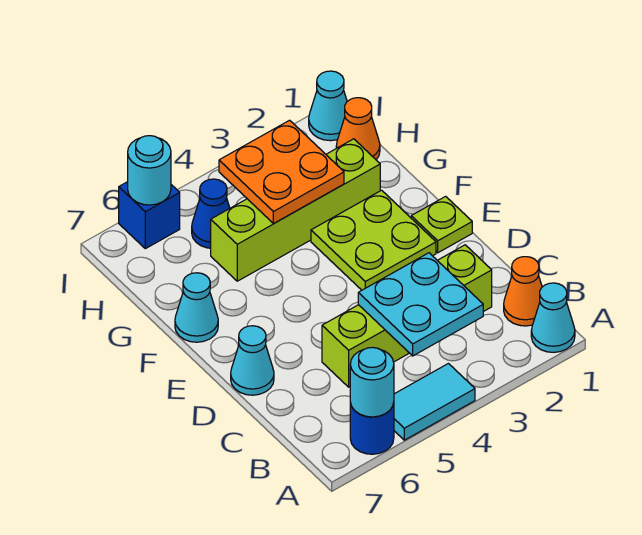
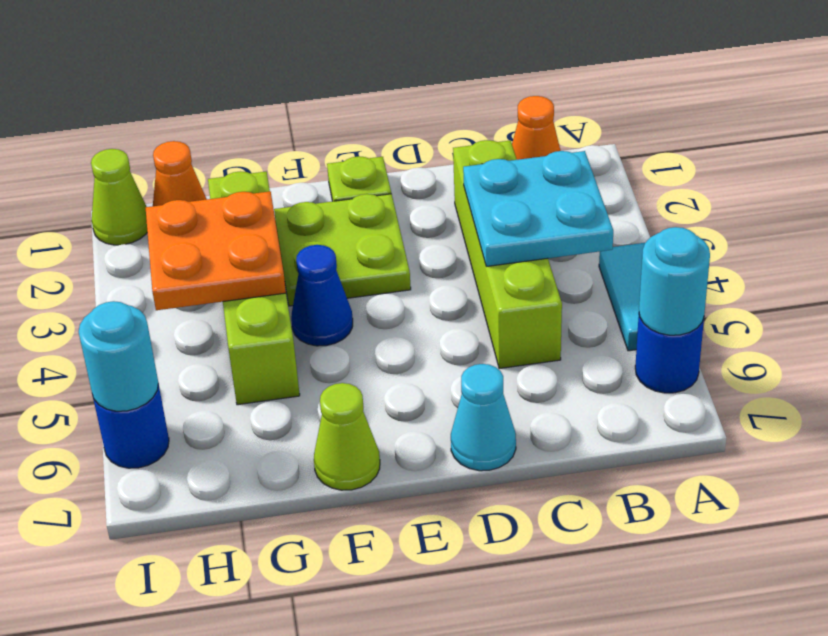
cyan cone A1 level 1 -> none
cyan cone F7 level 1 -> lime cone F7 level 1
blue cone H5 level 1 -> blue cone F4 level 1
cyan cone I1 level 1 -> lime cone I1 level 1
blue brick I6 level 1 -> blue round brick I6 level 1

